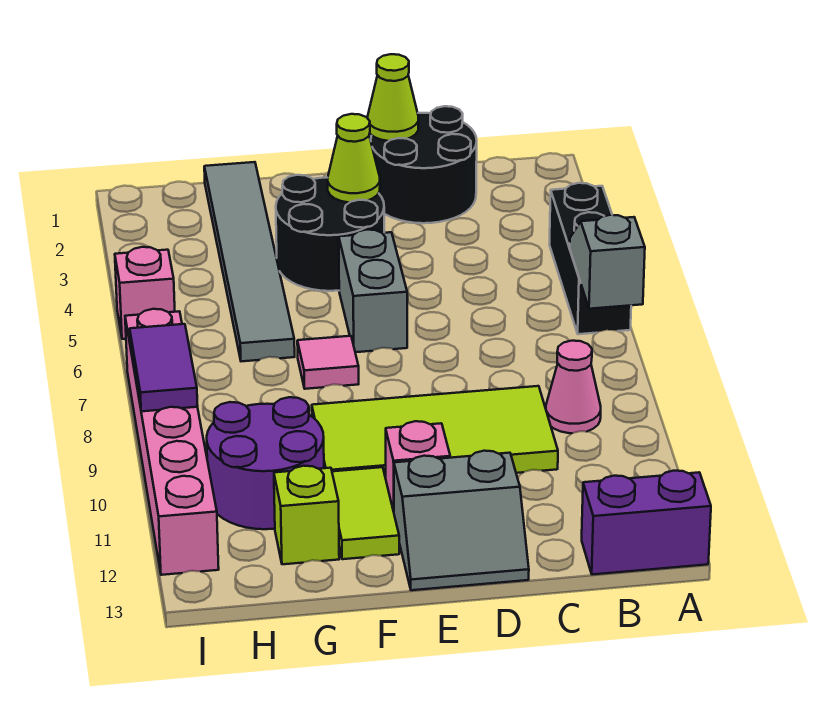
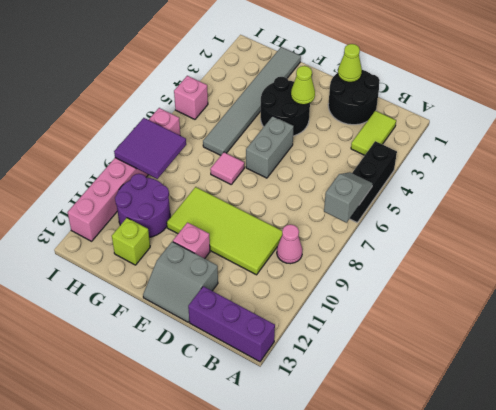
purple brick A13:B13 level 1 -> purple brick A13:C13 level 1
lime tile F11:F12 level 1 -> lime tile B2:B3 level 1
purple tile I8:I9 level 2 -> purple tile H8:I9 level 2

